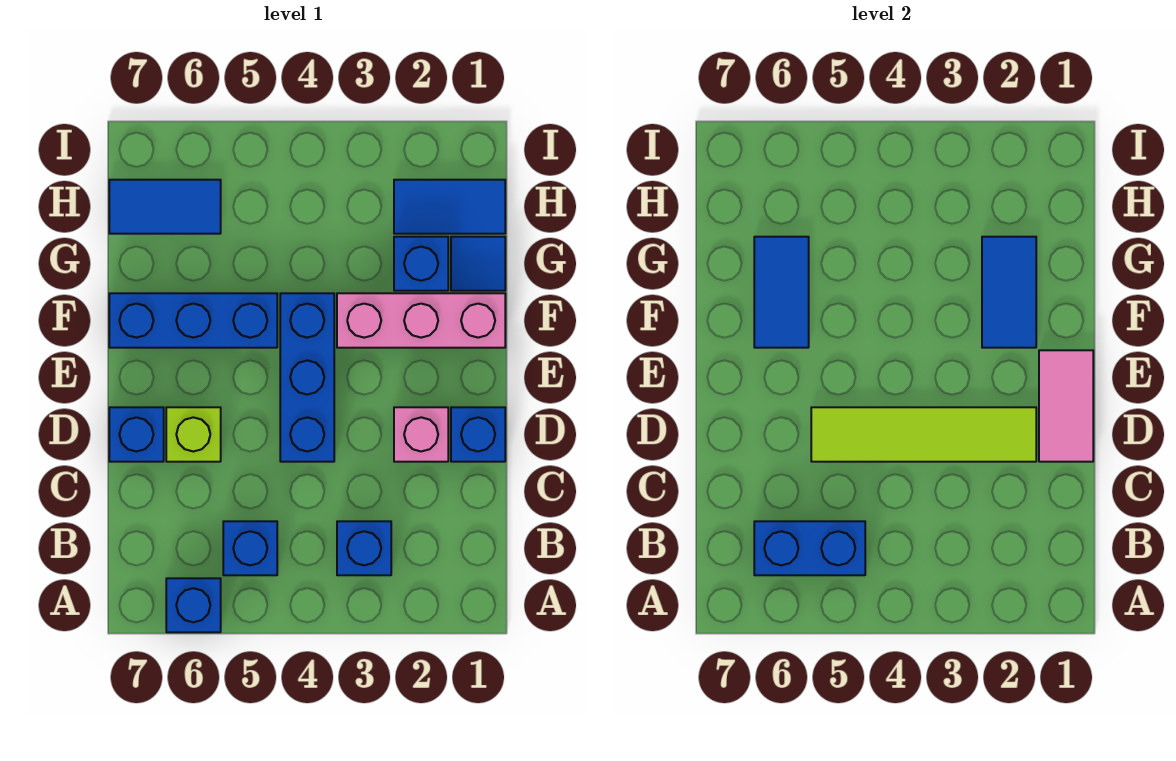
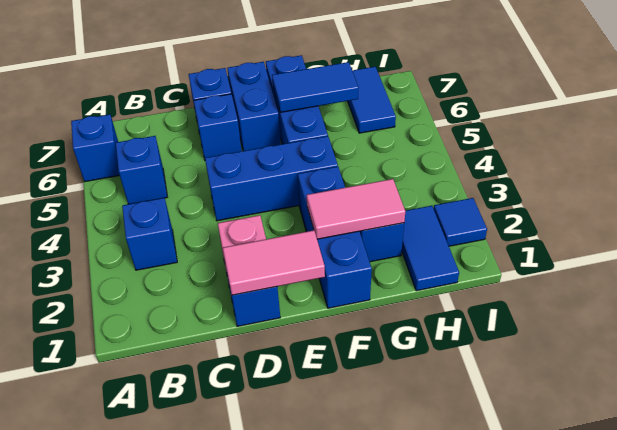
blue brick B5:B6 level 2 -> blue brick E6:E7 level 1
lime tile D2:D5 level 2 -> none
lime brick D6 level 1 -> blue brick D6 level 1
pink brick F1:F3 level 1 -> blue brick F1:F3 level 1
blue tile F2:G2 level 2 -> pink tile F2:G2 level 2
blue tile G1 level 1 -> blue tile I2 level 1

